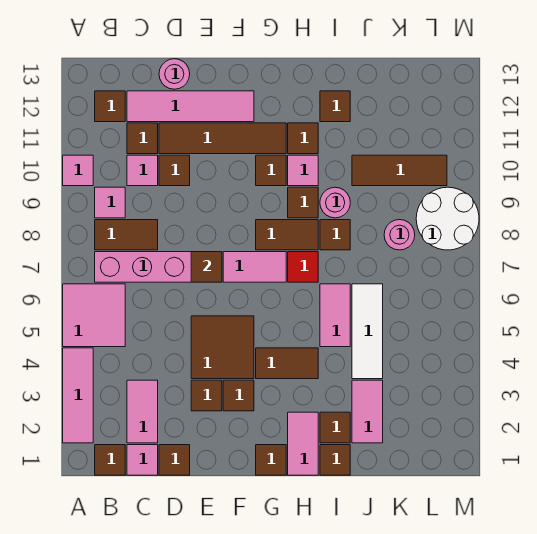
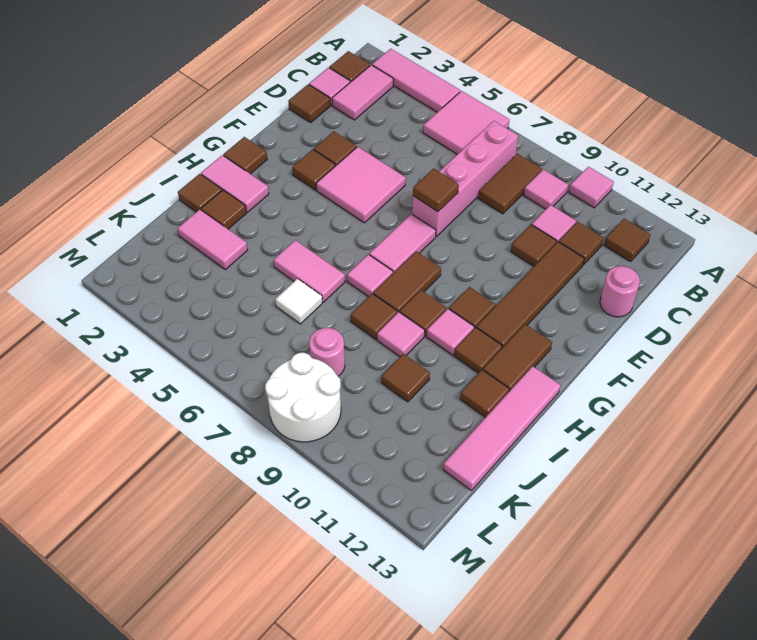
pink tile C2:C3 level 1 -> pink tile B2:C2 level 1
pink tile C12:F12 level 1 -> pink tile H13:K13 level 1
brown tile E4:F5 level 1 -> pink tile E4:F5 level 1
brown tile G4:H4 level 1 -> brown tile G12:H12 level 1
red tile H7 level 1 -> pink tile H7 level 1
pink round brick I9 level 1 -> pink tile I9 level 1
white tile J4:J6 level 1 -> white tile J6 level 1
brown tile J10:L10 level 1 -> brown tile J10 level 1

